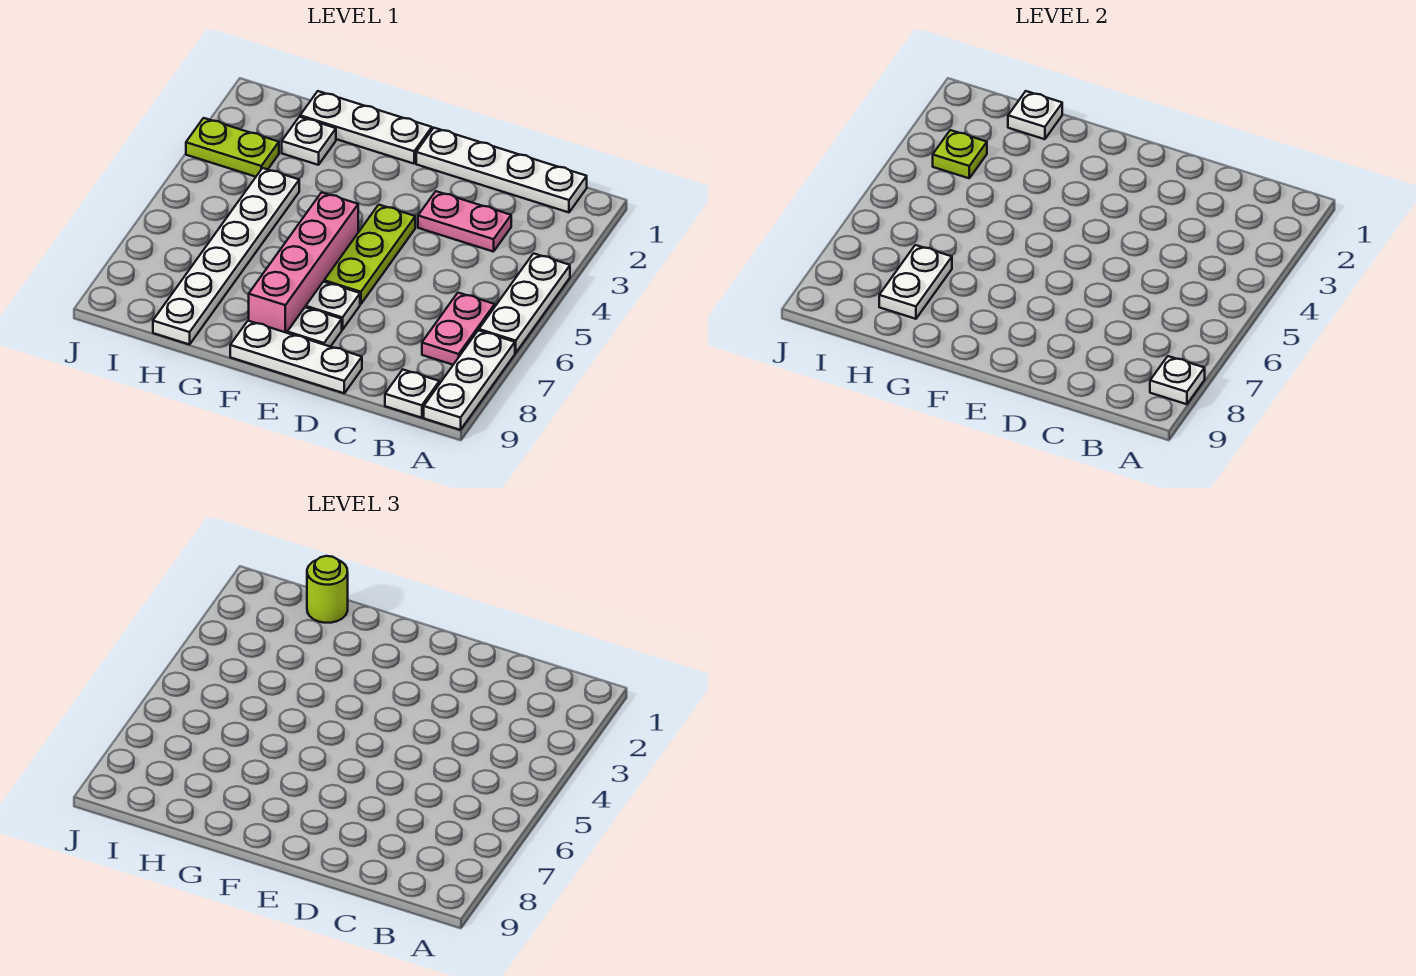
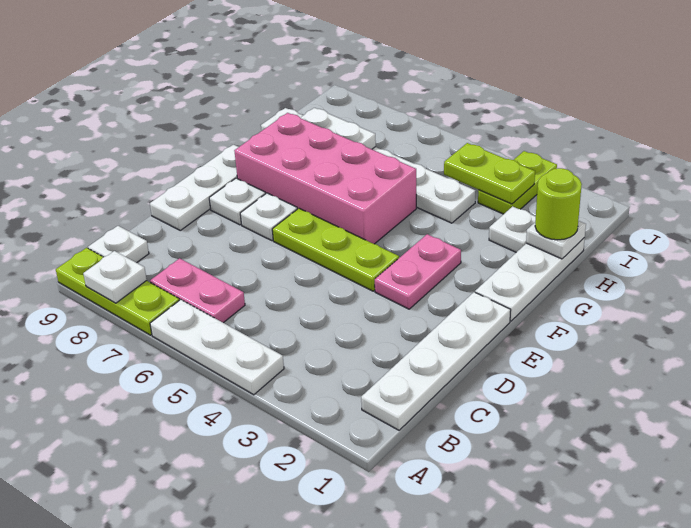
white plate A7:A9 level 1 -> lime plate A7:A9 level 1
pink plate C3:D3 level 1 -> pink plate E3:F3 level 1
pink brick F5:F8 level 1 -> pink brick F5:G8 level 1
lime plate I3 level 2 -> lime plate I3:I4 level 2

